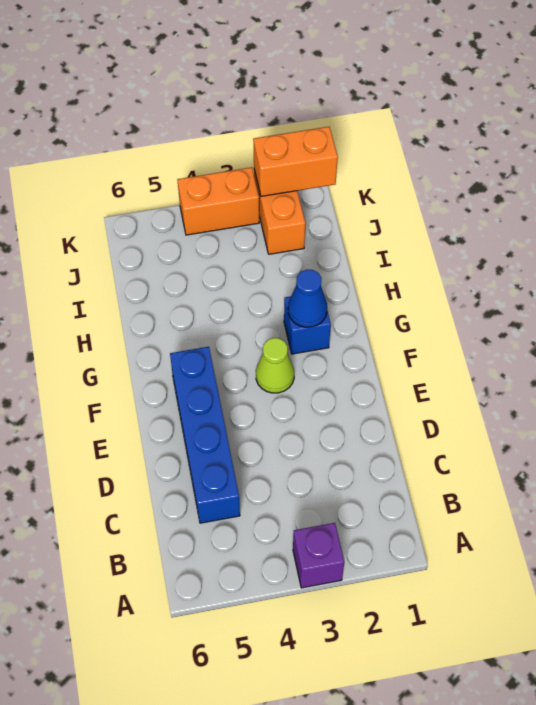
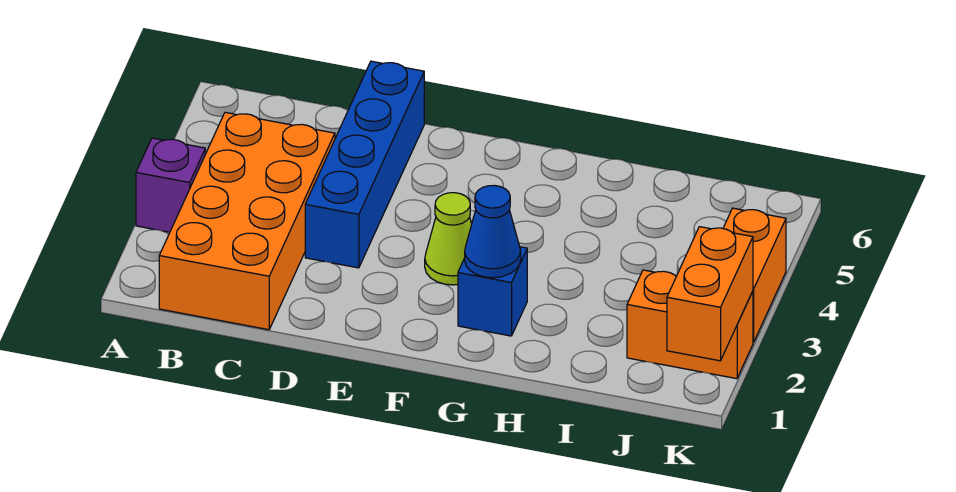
none -> orange brick B1:C4 level 1
blue brick C5:F5 level 1 -> blue brick D3:D6 level 1

